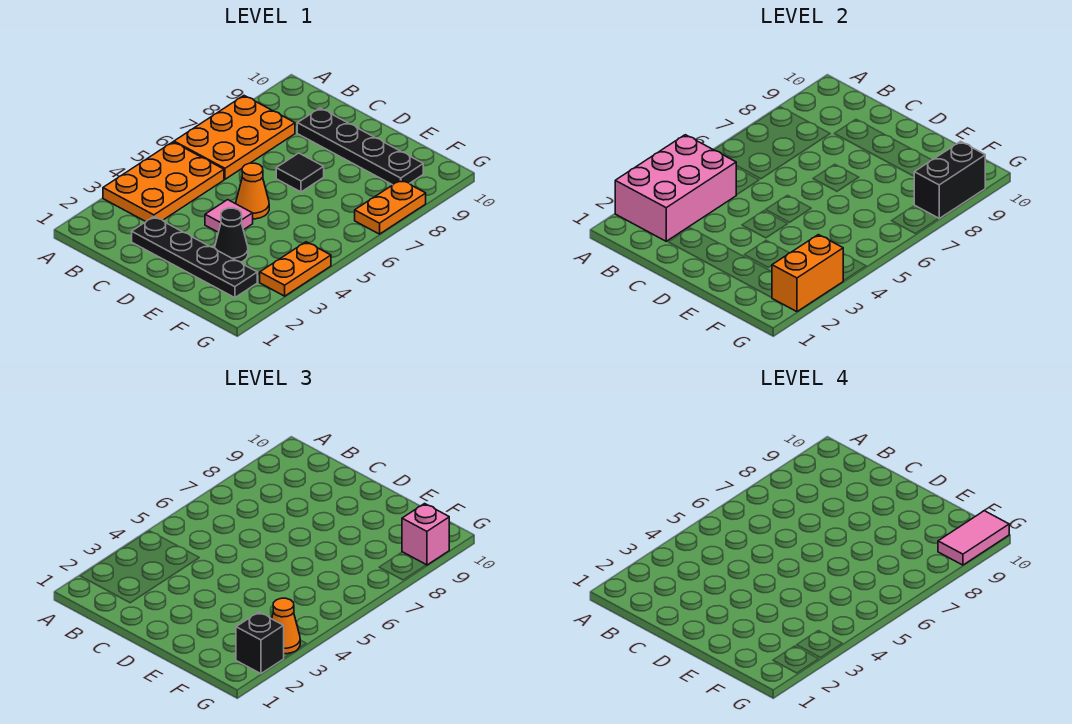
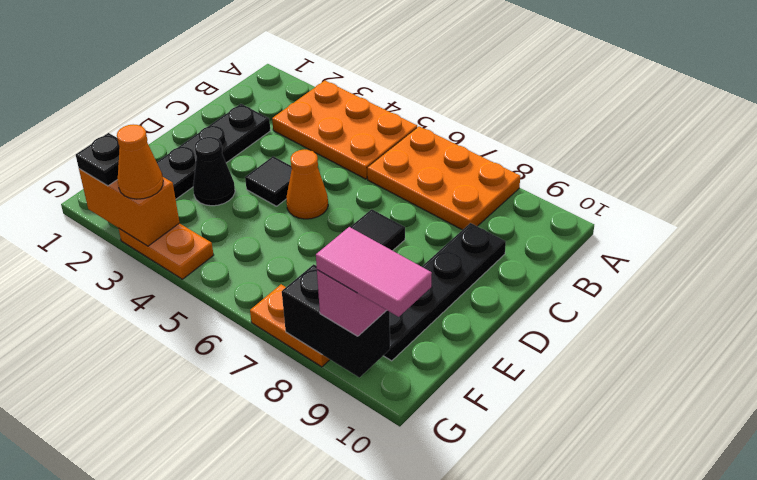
pink brick A2:B4 level 2 -> none
pink tile D4 level 1 -> black tile D4 level 1
black brick G2 level 3 -> black plate G2 level 3

